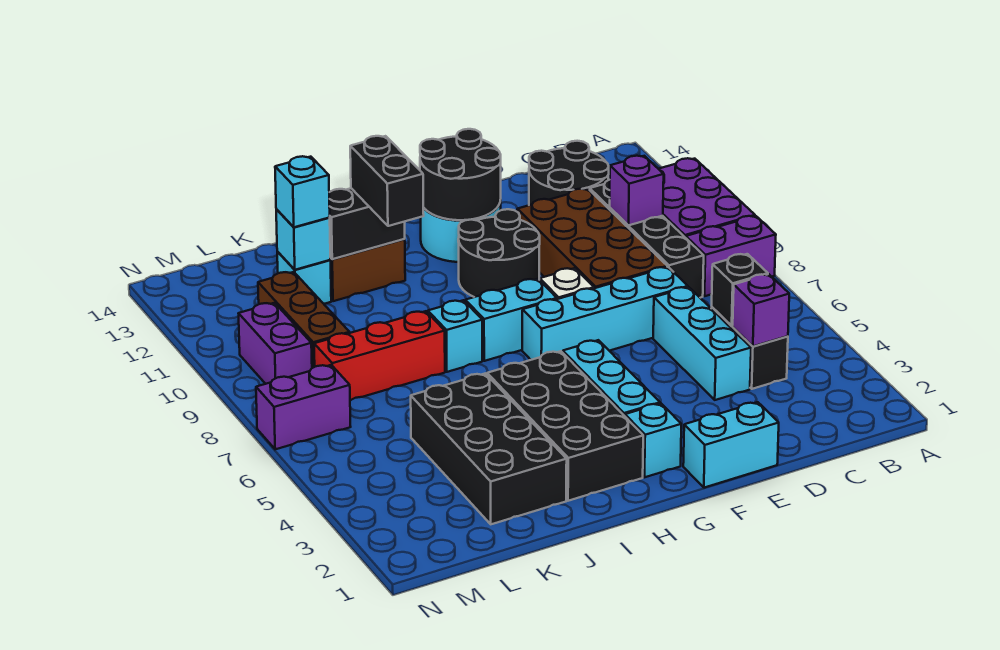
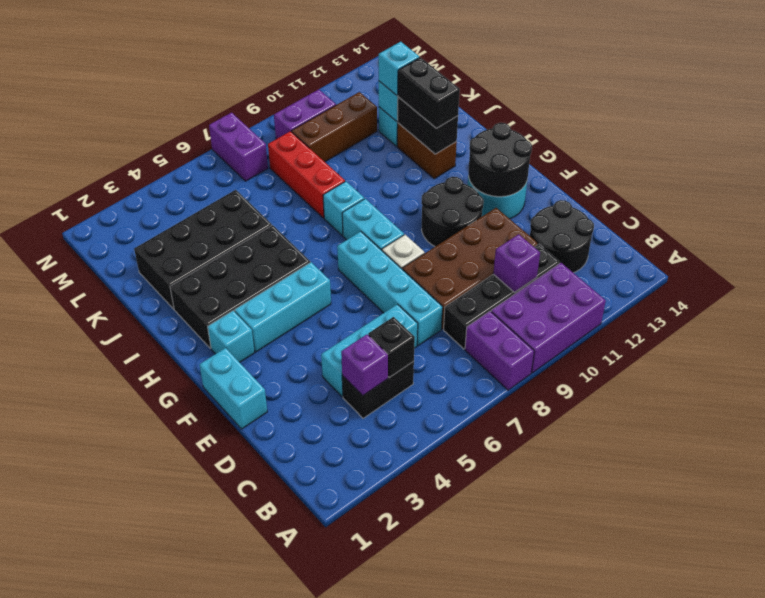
black brick I11:I12 level 3 -> black brick I12:J12 level 3

